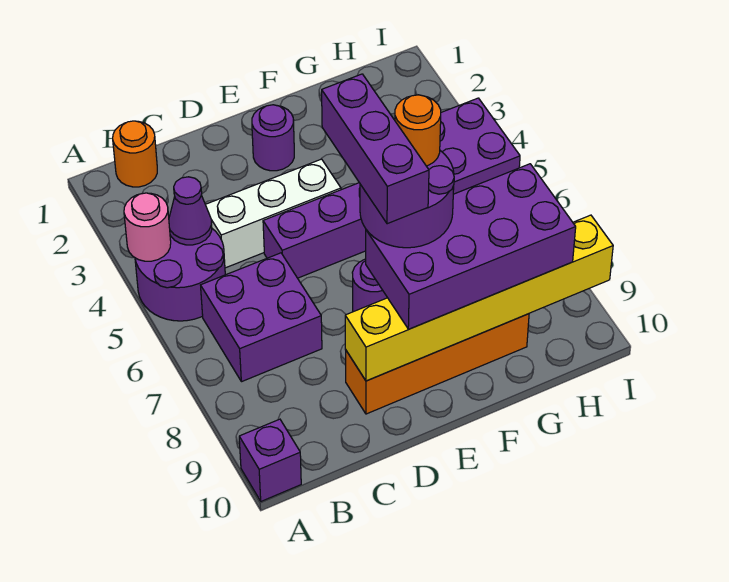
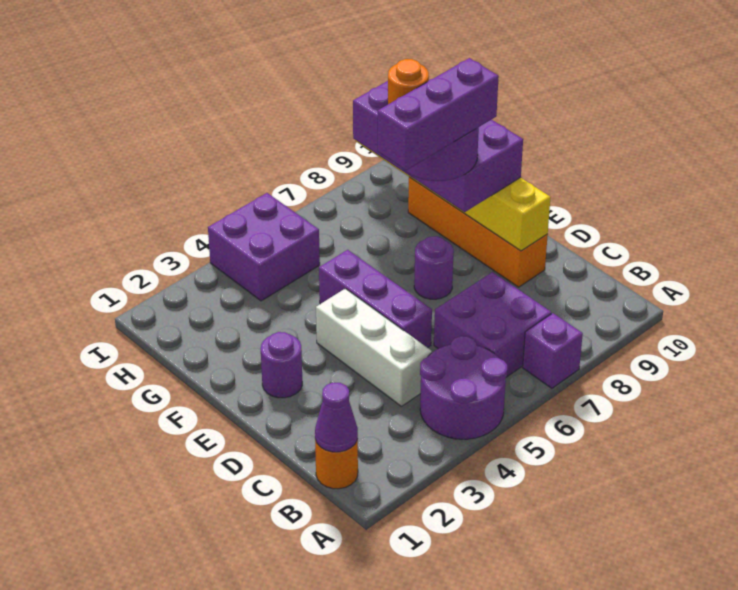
pink round brick A4 level 2 -> none
purple brick A10 level 1 -> purple brick A7 level 1
purple cone B4 level 2 -> purple cone B1 level 2

